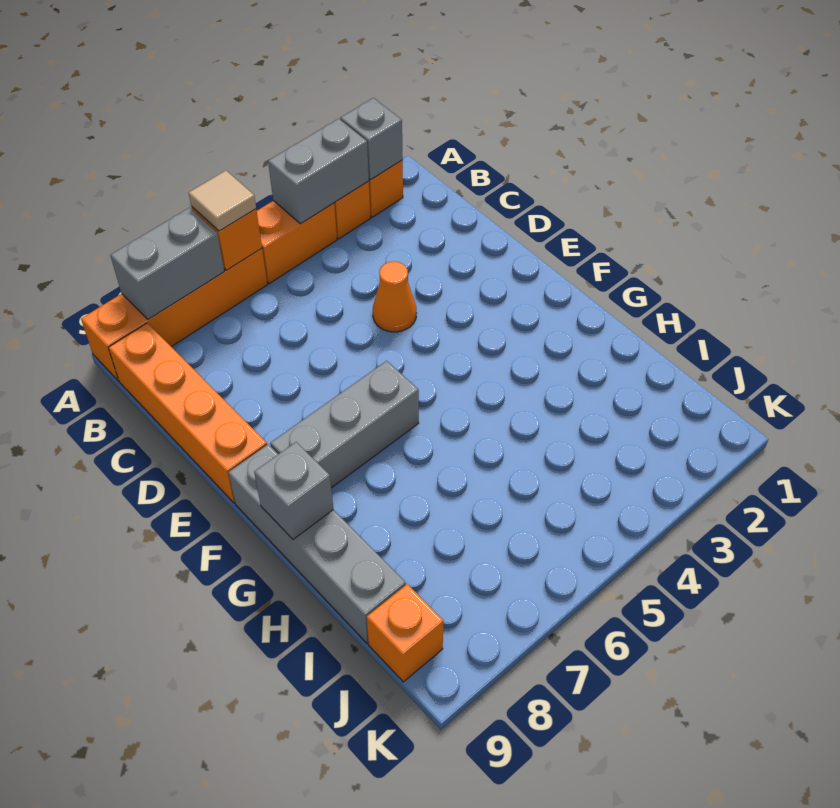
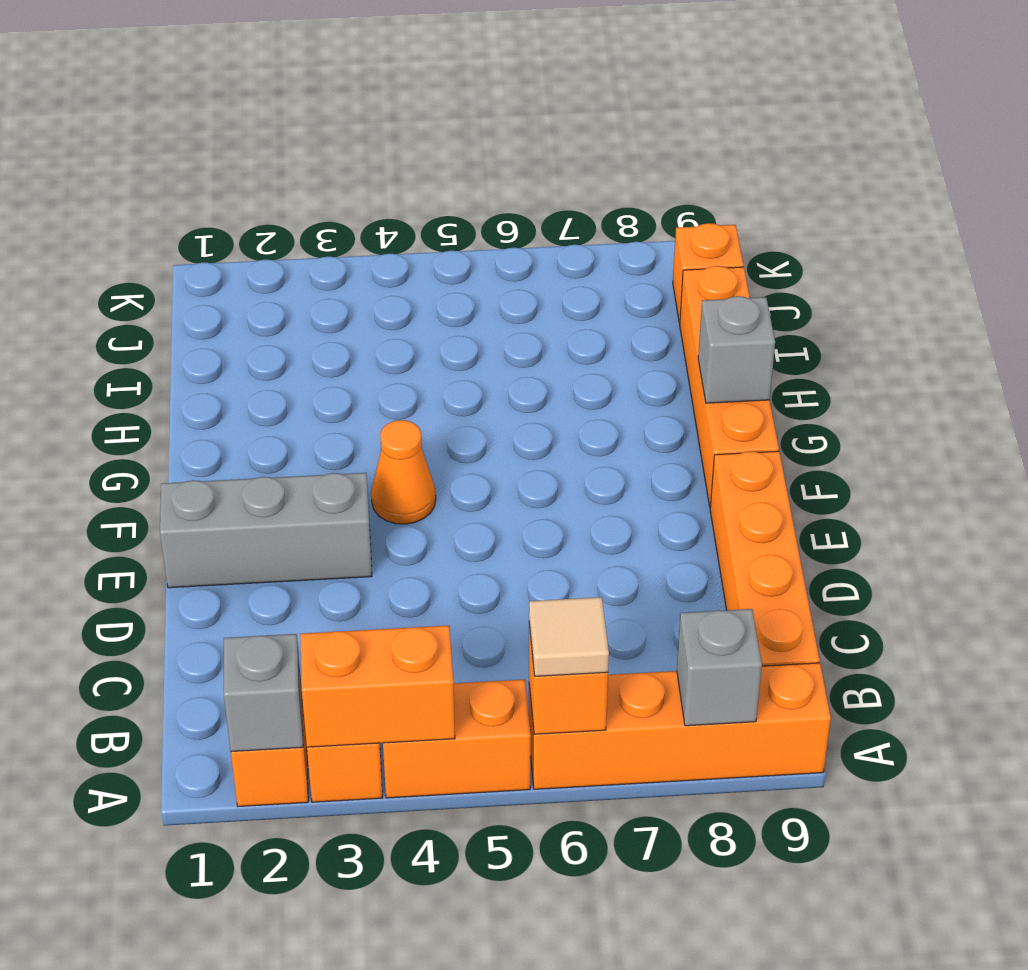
grey brick A3:A4 level 2 -> orange brick A3:A4 level 2
grey brick A7:A8 level 2 -> grey brick A8 level 2
orange cone D4 level 1 -> orange cone F4 level 1
grey brick F6:F8 level 1 -> grey brick E1:E3 level 1
grey brick F9:I9 level 1 -> orange brick F9:I9 level 1

